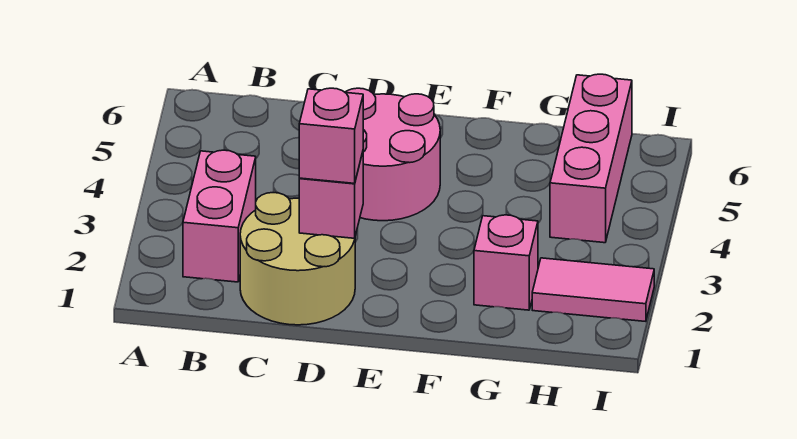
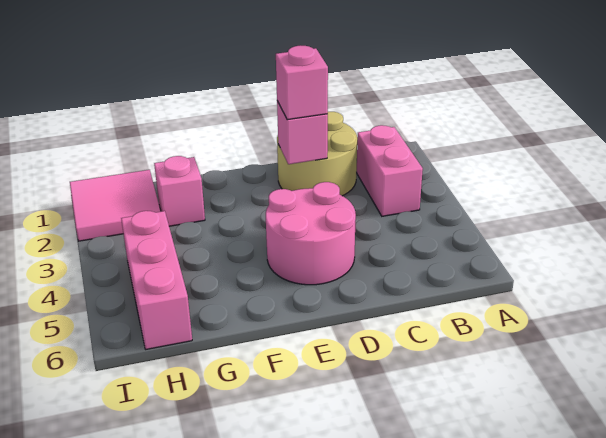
pink tile H2:I2 level 1 -> pink tile H1:I2 level 1

